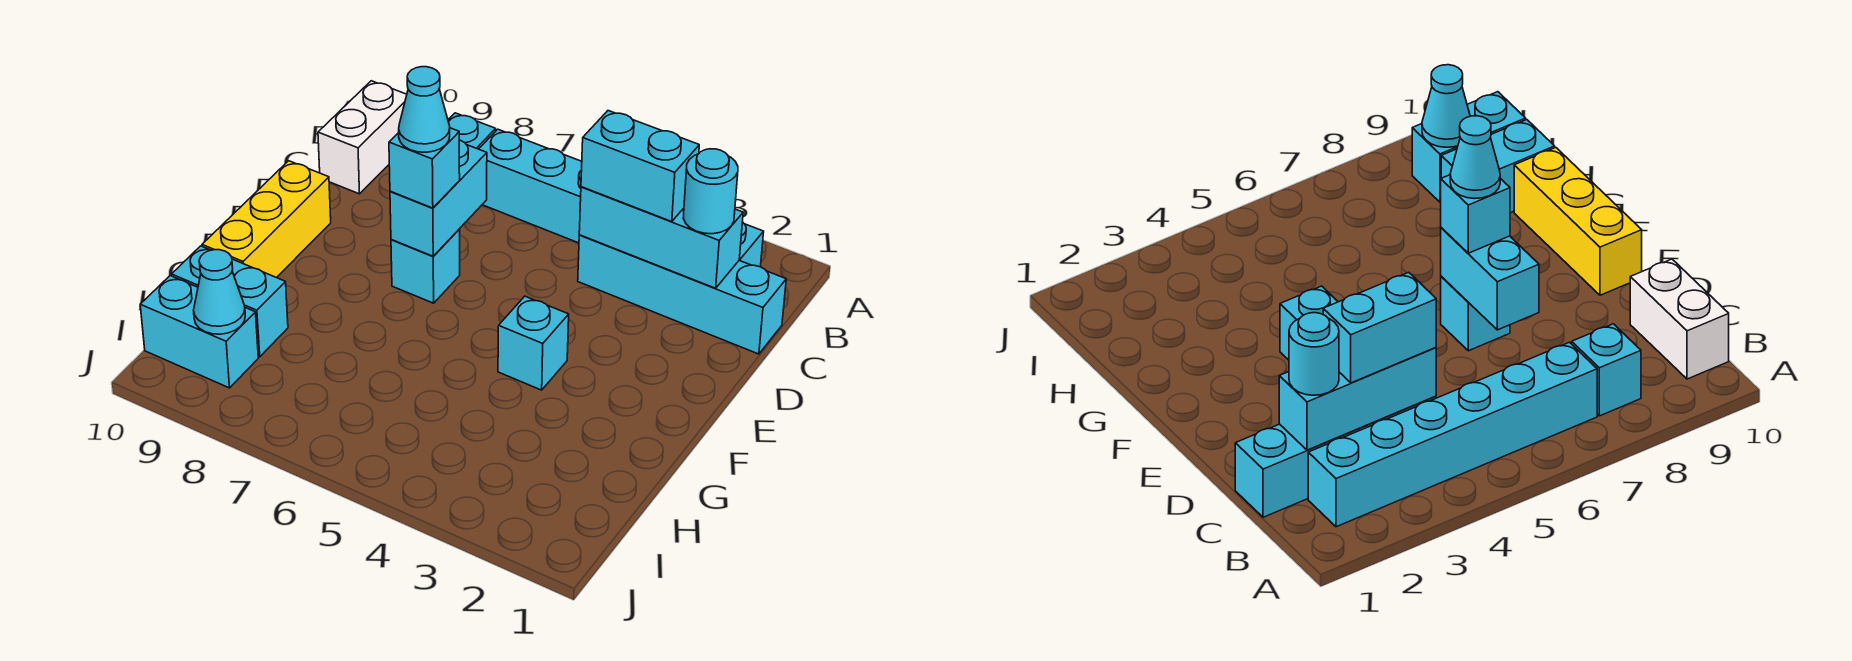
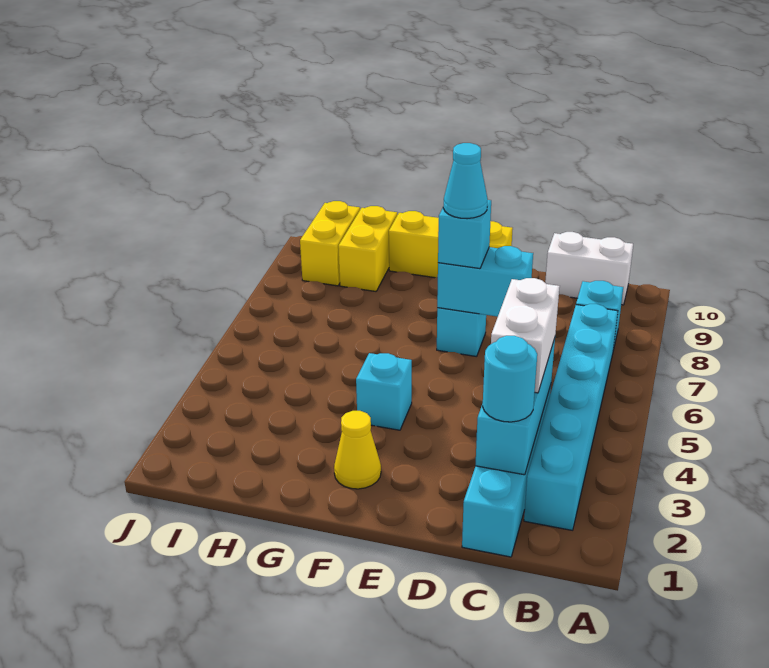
cyan brick C3:C4 level 3 -> white brick C3:C4 level 3
none -> yellow cone F2 level 1
cyan brick H9:H10 level 1 -> yellow brick H9:H10 level 1
cyan brick I9:I10 level 1 -> yellow brick I9:I10 level 1
cyan cone I9 level 2 -> none

